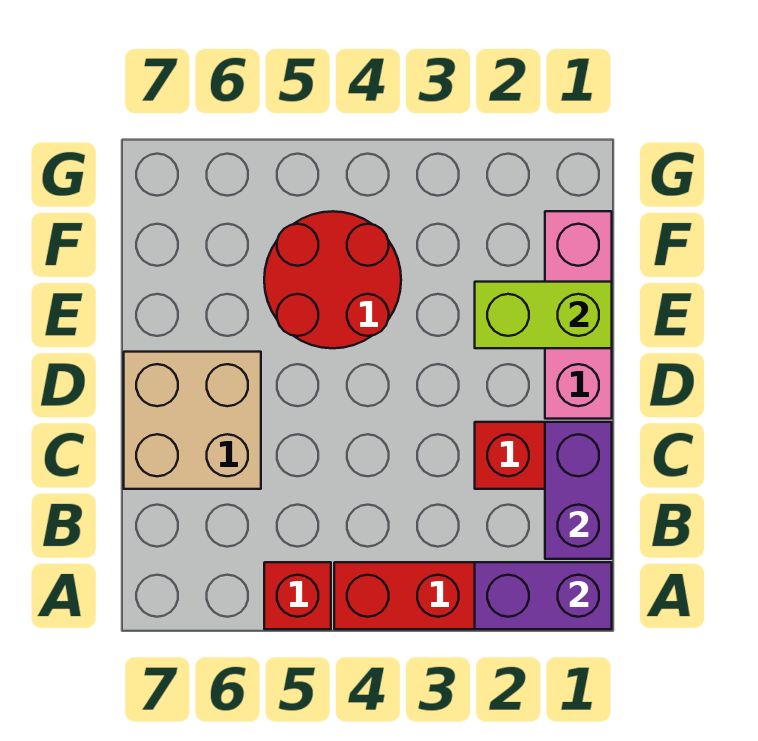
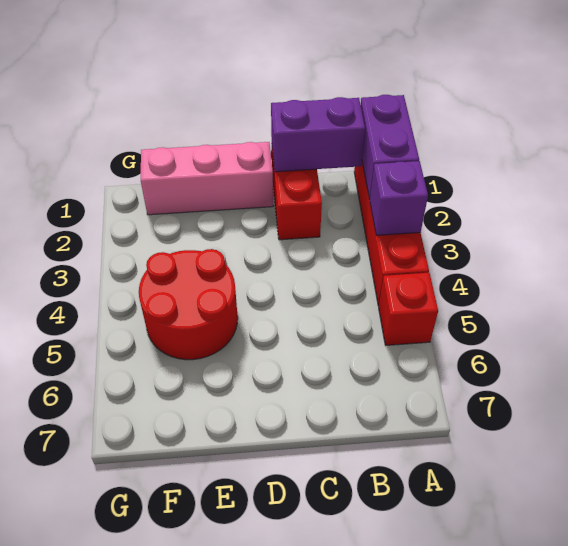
none -> purple brick A3 level 2
tan brick C6:D7 level 1 -> none
lime brick E1:E2 level 2 -> none

